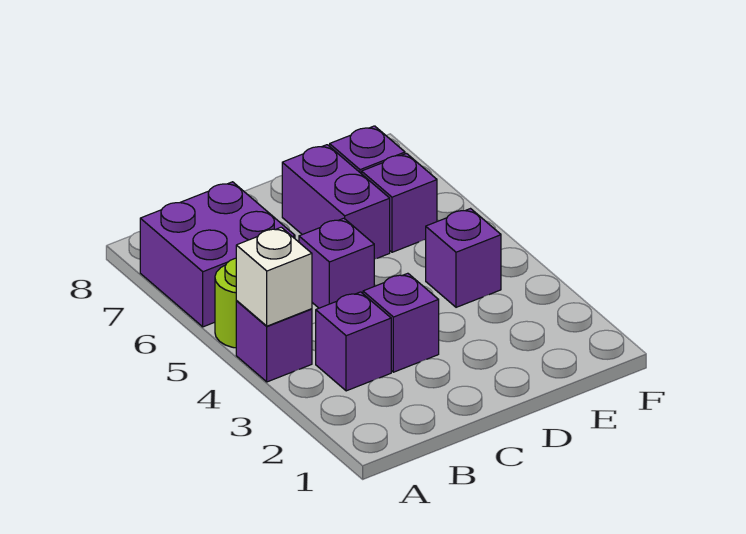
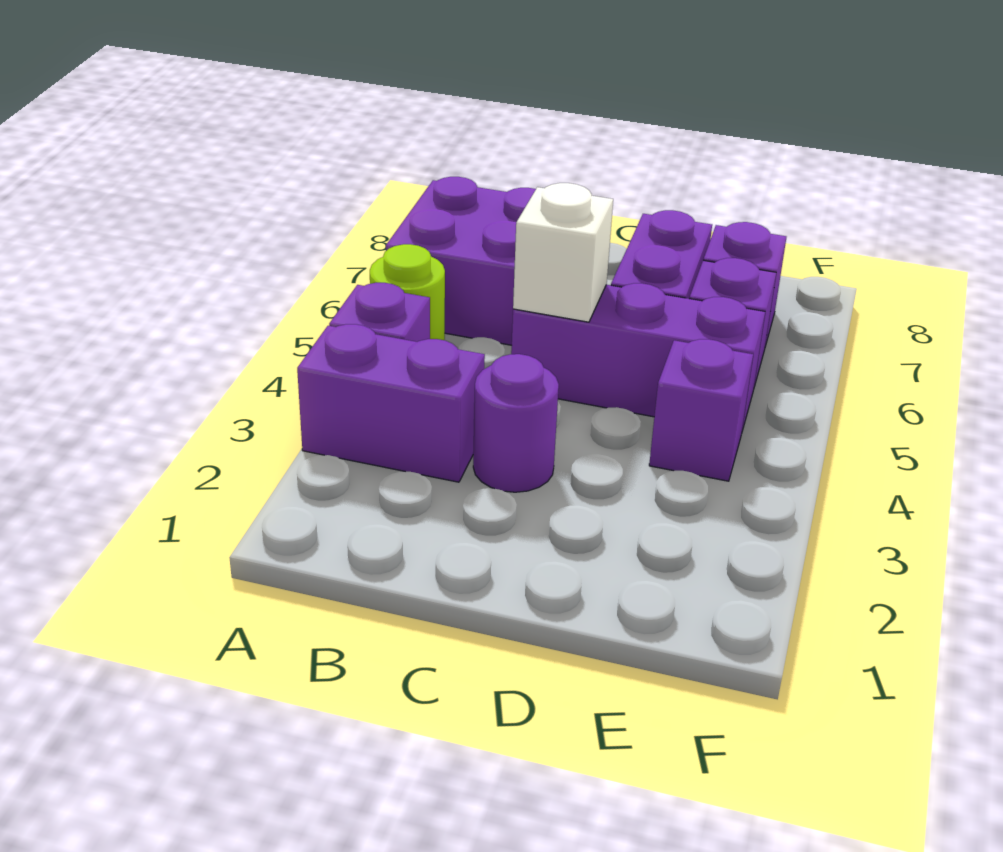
white brick A4 level 2 -> white brick C5 level 2
purple brick B3 level 1 -> purple brick A3:B3 level 1
purple brick C3 level 1 -> purple round brick C3 level 1
purple brick C5 level 1 -> purple brick C5:E5 level 1

